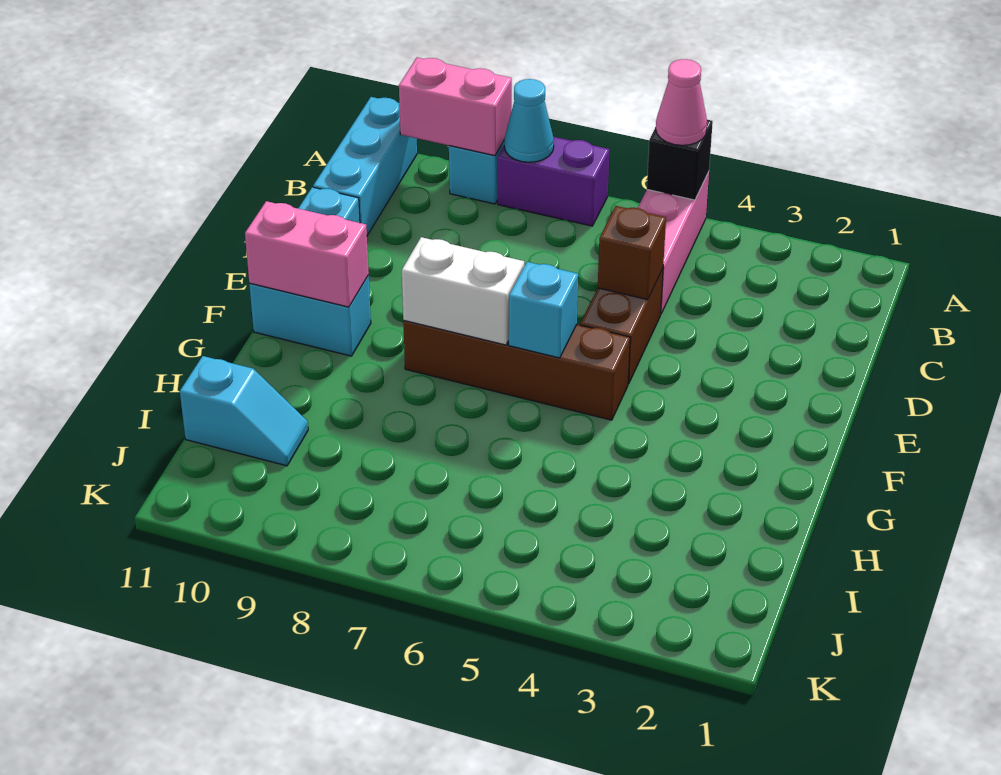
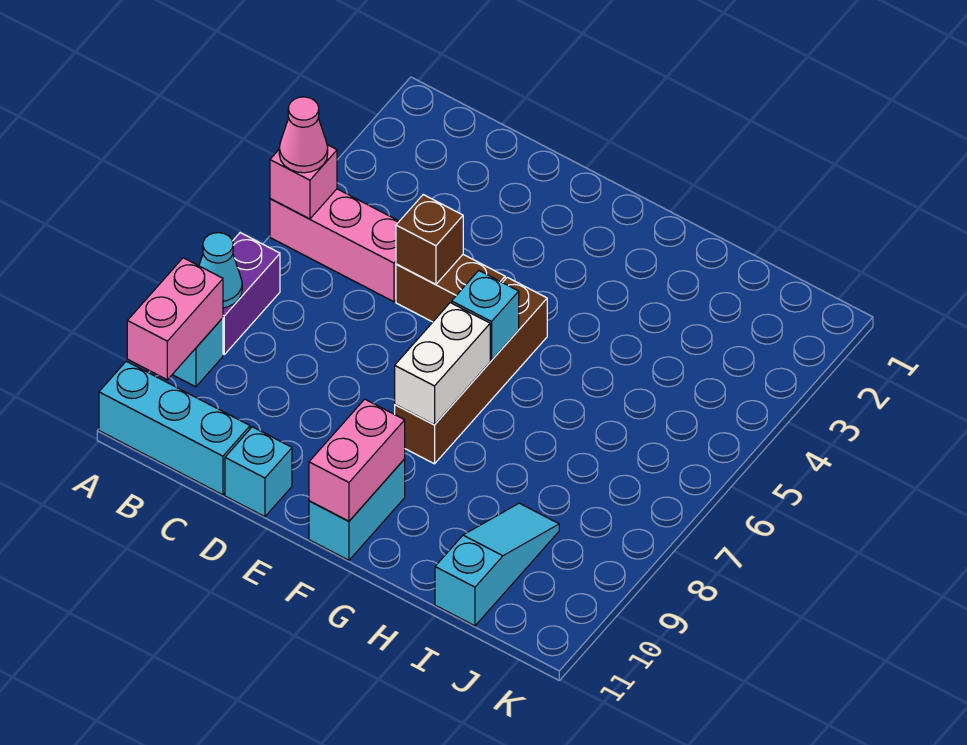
black brick A5 level 2 -> pink brick A5 level 2
cyan slope I10:I11 level 1 top 11 -> cyan slope I9:I11 level 1 top 11

